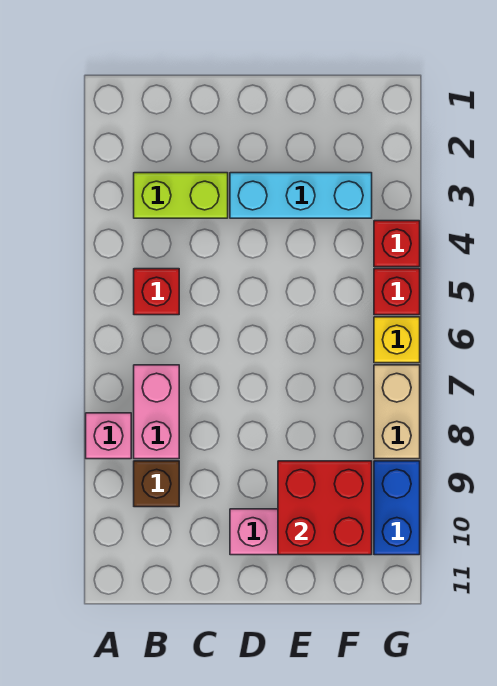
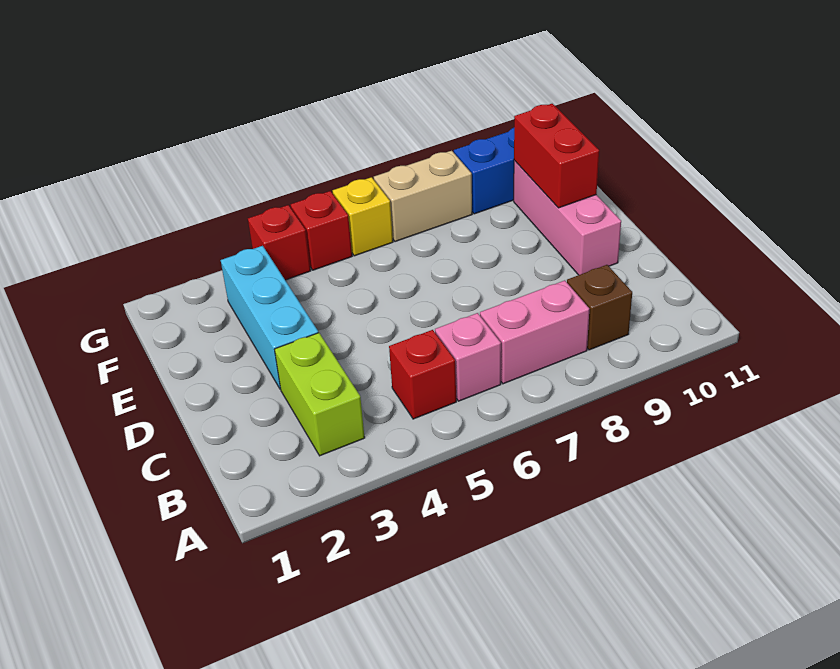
pink brick A8 level 1 -> pink brick B6 level 1
red brick E9:F10 level 2 -> red brick E10:F10 level 2

